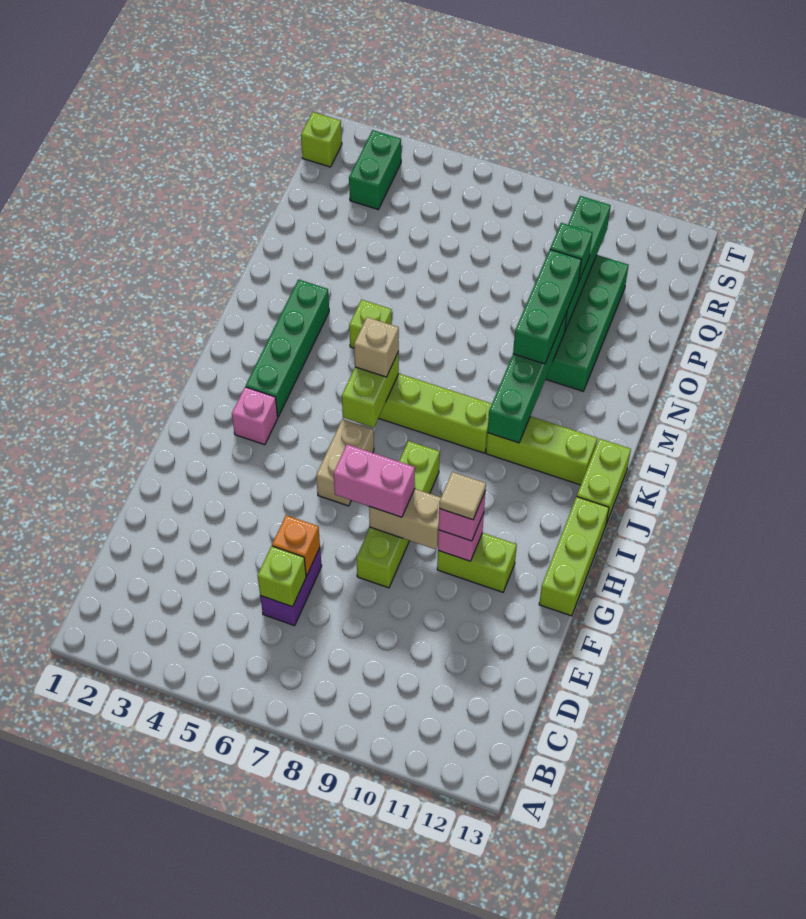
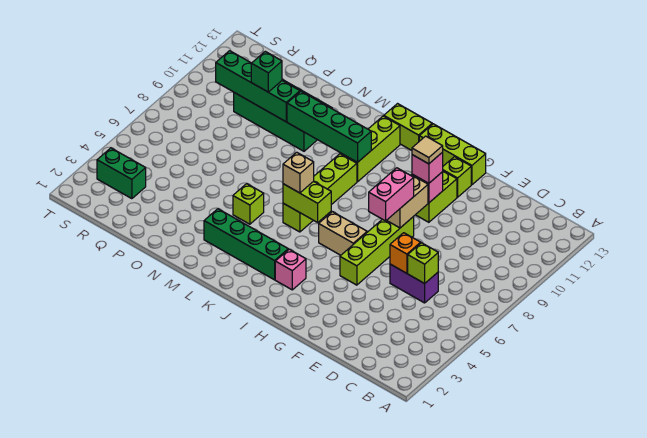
lime brick F8:I8 level 1 -> lime brick G5:G8 level 1
green brick M10:O10 level 3 -> none
lime brick S1 level 1 -> lime brick G12 level 1

